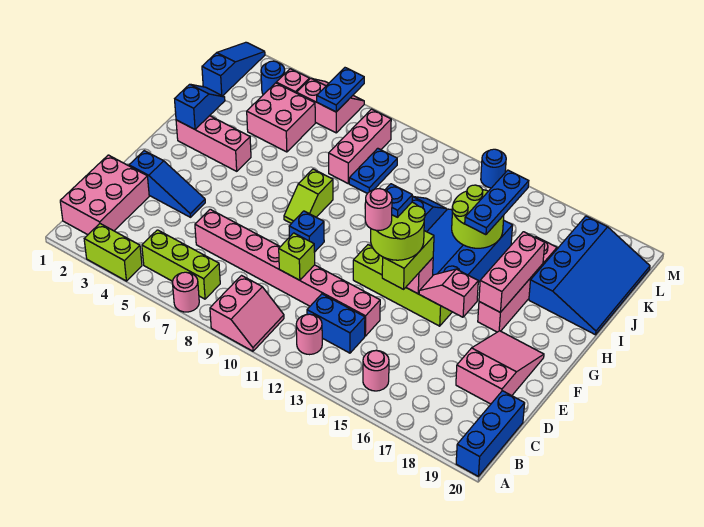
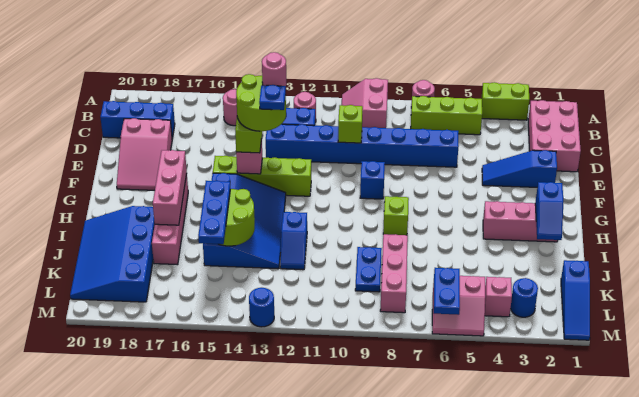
blue brick A20:C20 level 1 -> blue brick C18:C20 level 1
pink brick D6:D13 level 1 -> blue brick D6:D13 level 1
pink slope F15:F16 level 2 top 16 -> none
pink brick J4:K5 level 1 -> none

